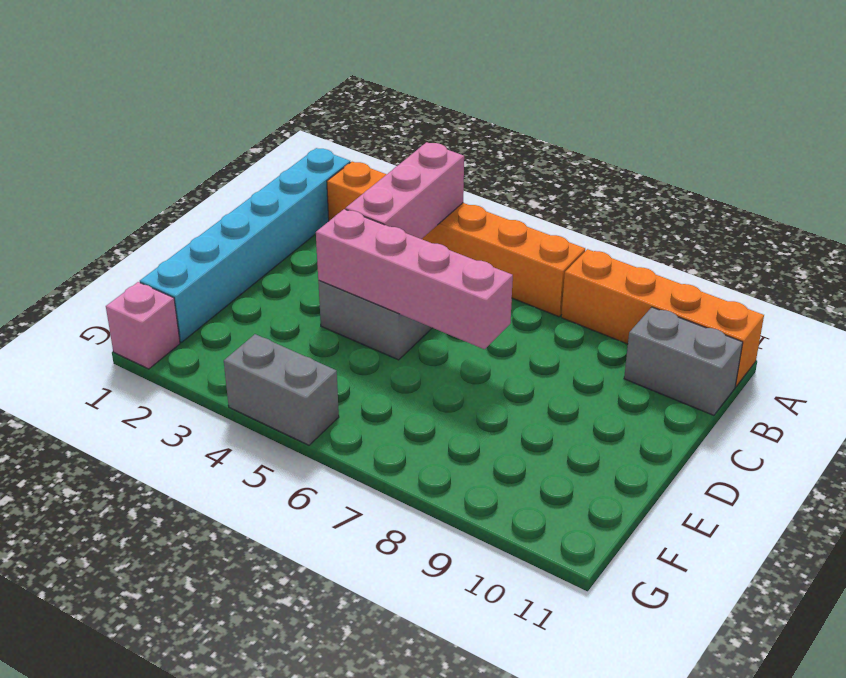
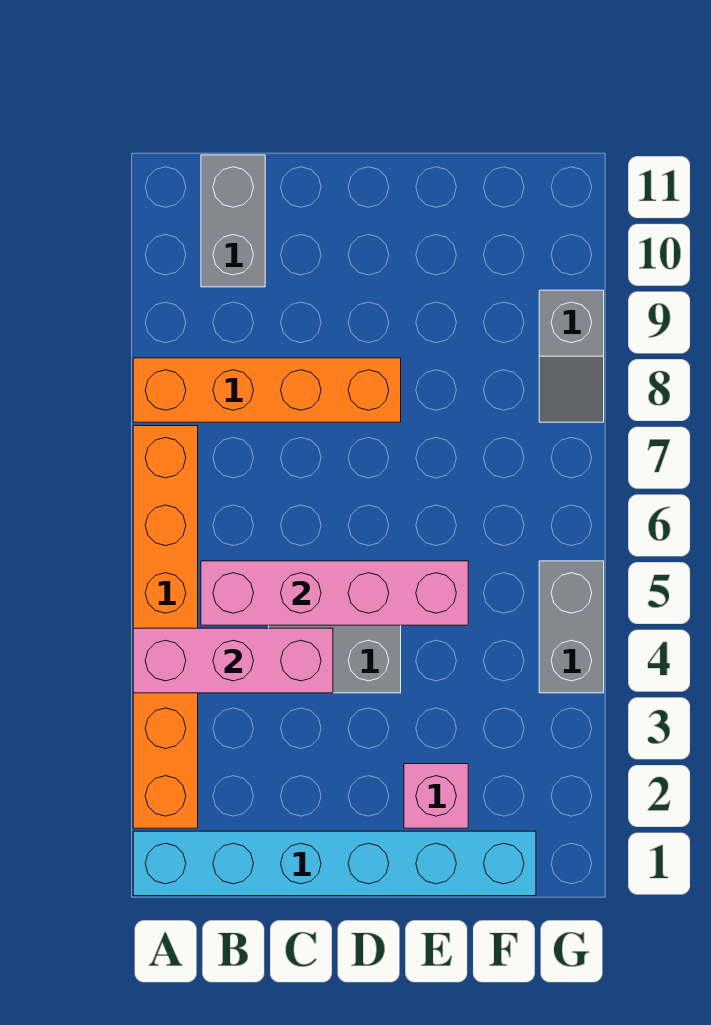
orange brick A8:A11 level 1 -> orange brick A8:D8 level 1
pink brick D4:D7 level 2 -> pink brick B5:E5 level 2
pink brick G1 level 1 -> pink brick E2 level 1
none -> grey slope G8:G9 level 1 top 9

